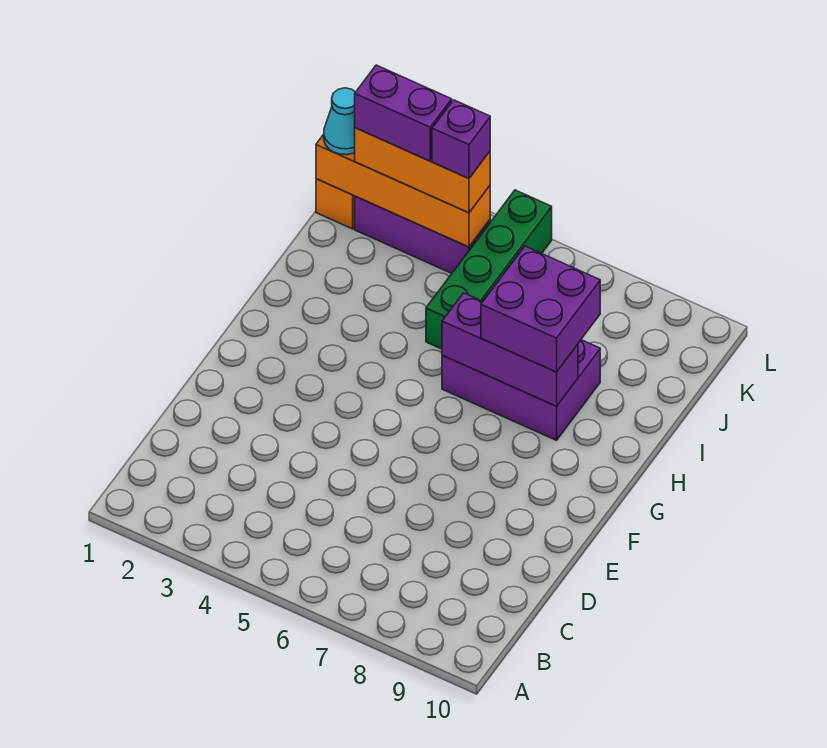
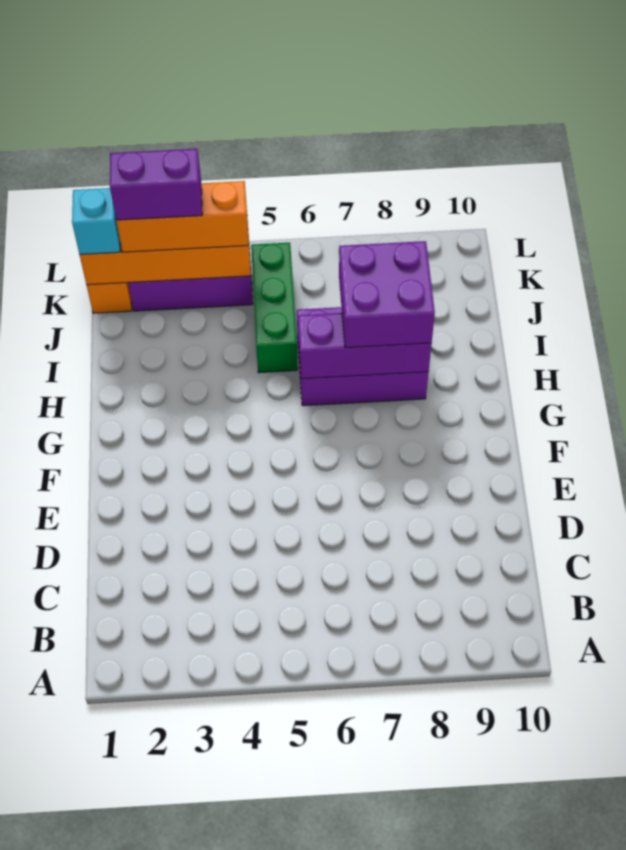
green brick I5:L5 level 1 -> green brick I5:K5 level 1
cyan cone K1 level 3 -> cyan brick K1 level 3
purple brick K4 level 4 -> none

